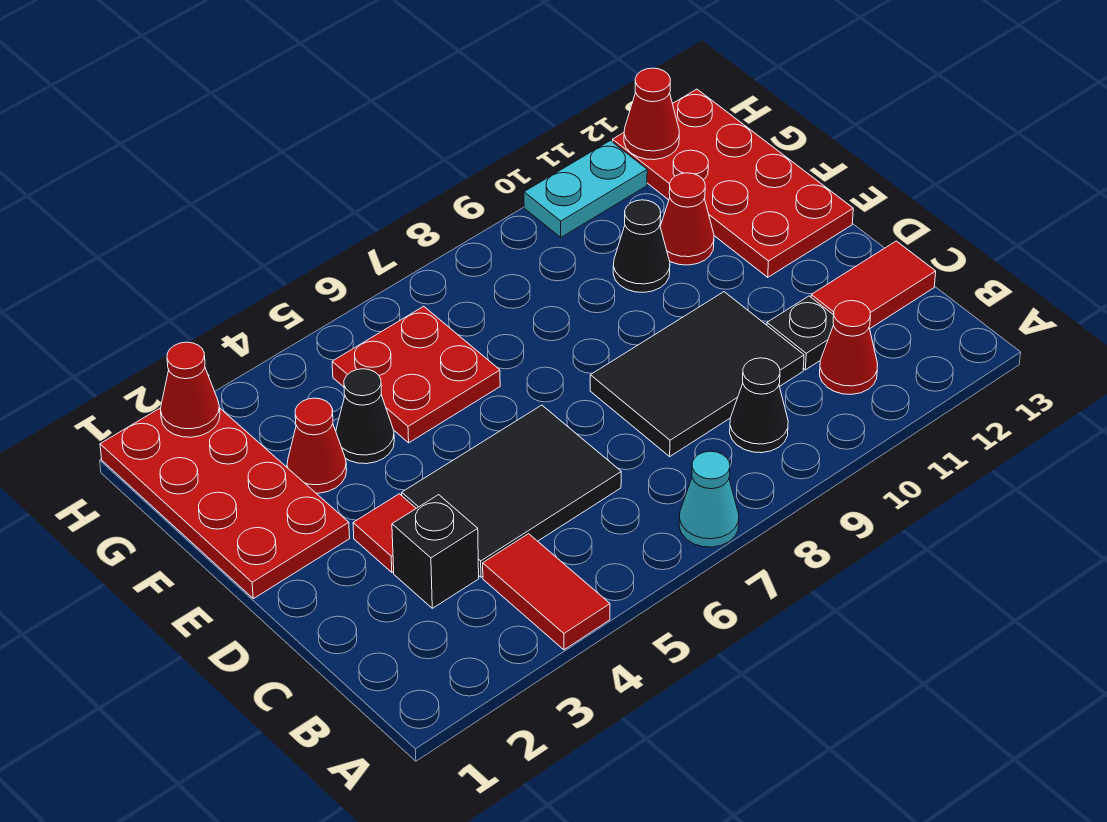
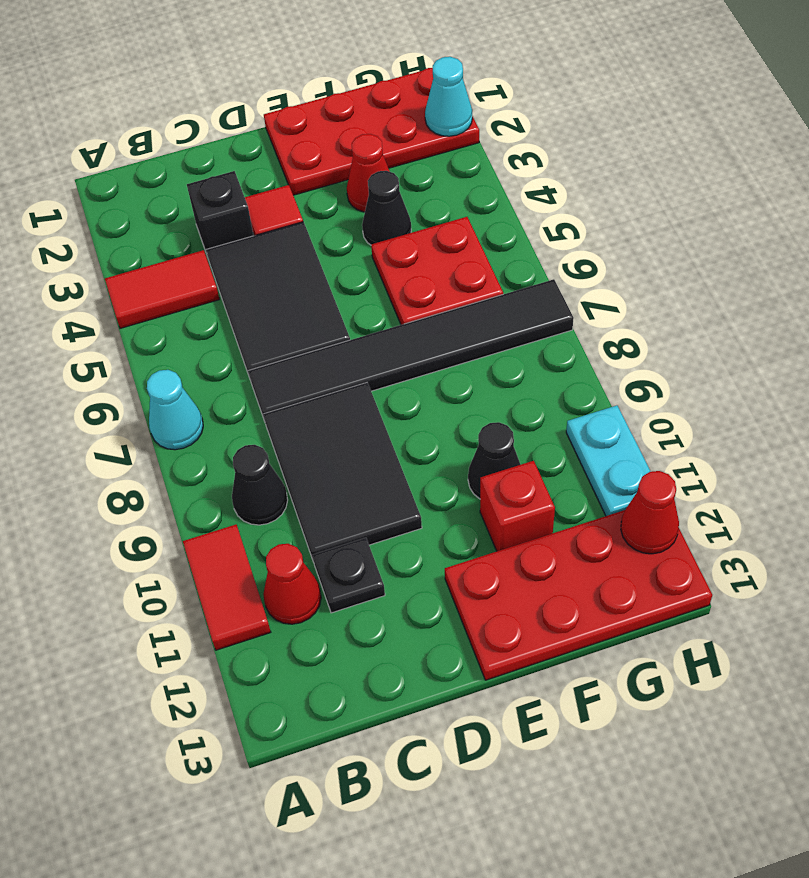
none -> black tile C7:H7 level 1
red tile C12:C13 level 1 -> red tile A10:A11 level 1
red cone F11 level 1 -> red brick F11 level 1
red cone H2 level 2 -> cyan cone H2 level 2

